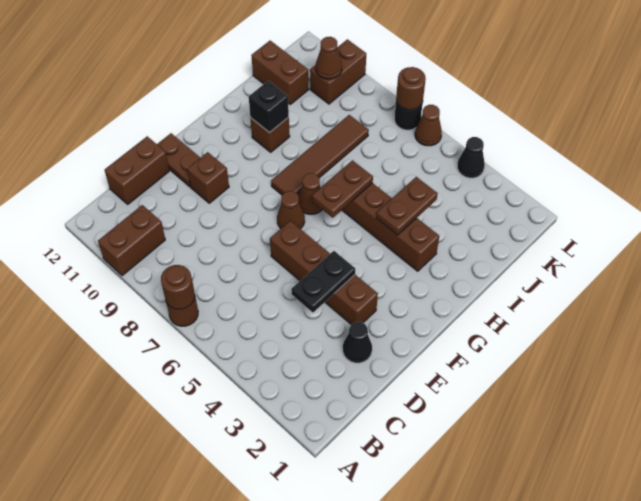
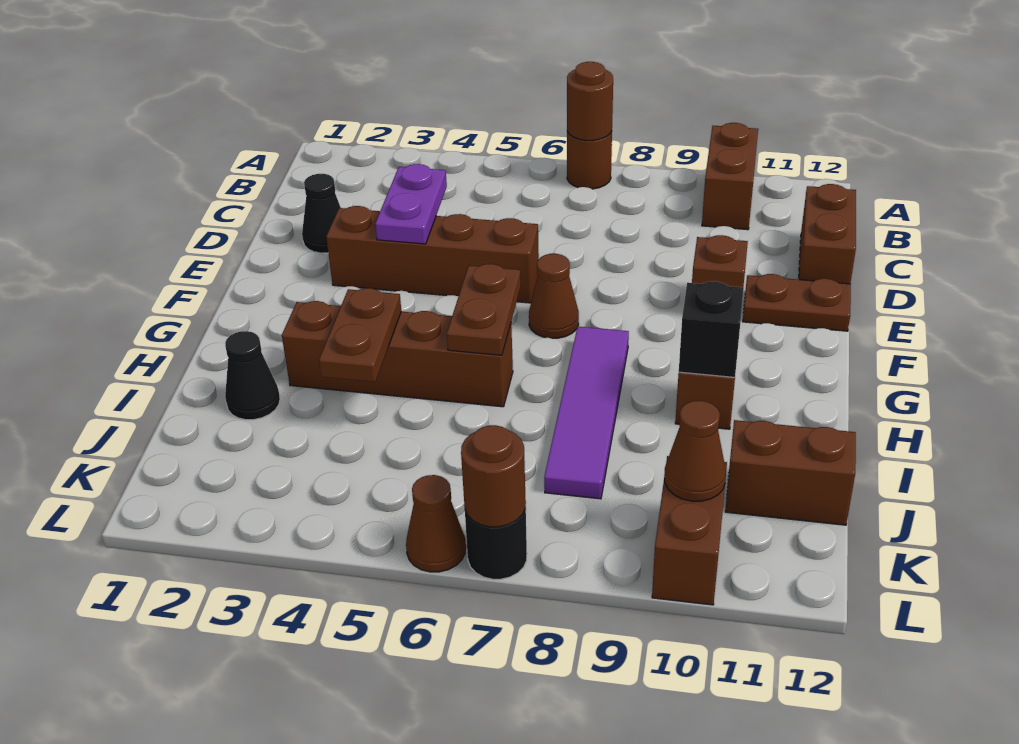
black plate D4:E4 level 2 -> purple plate D4:E4 level 2
brown cone G7 level 1 -> none
brown tile G8:J8 level 1 -> purple tile G8:J8 level 1
black cone L4 level 1 -> black cone I2 level 1

